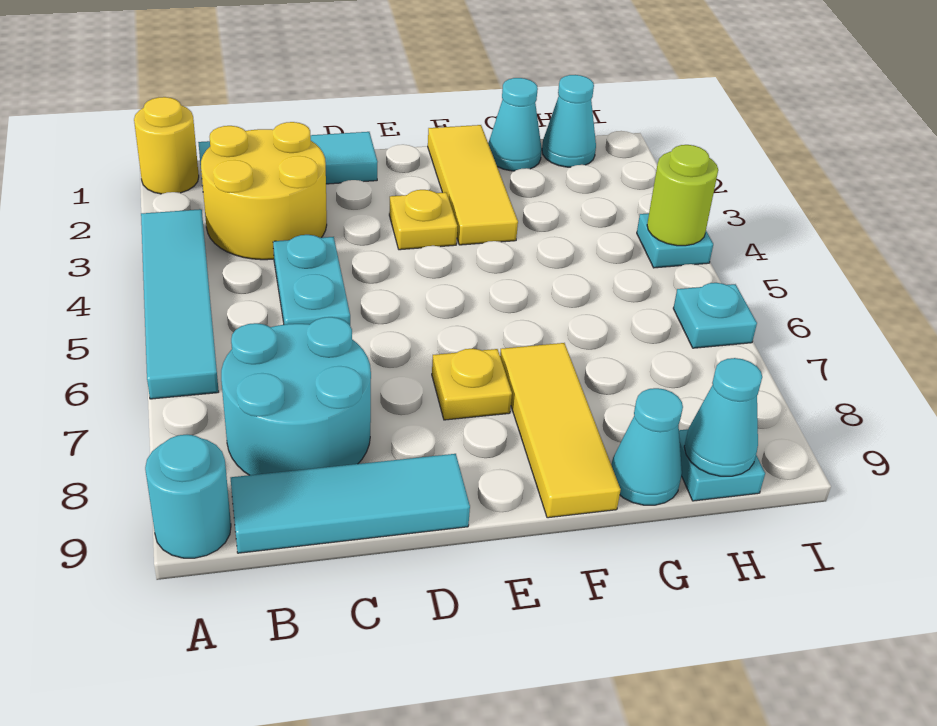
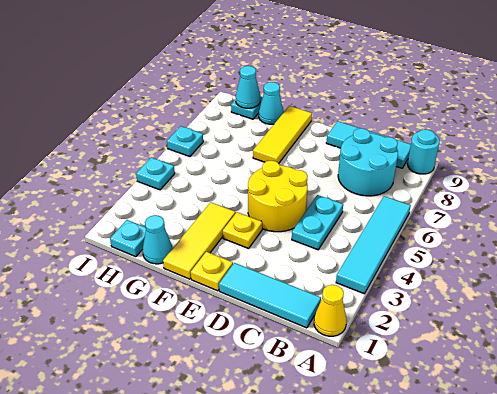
yellow round brick A1 level 1 -> yellow cone A1 level 1
yellow round brick B2:C3 level 1 -> yellow round brick D4:E5 level 1
yellow plate E7 level 1 -> yellow plate E1 level 1
cyan cone H1 level 1 -> cyan plate H1 level 1
lime round brick I4 level 2 -> none

